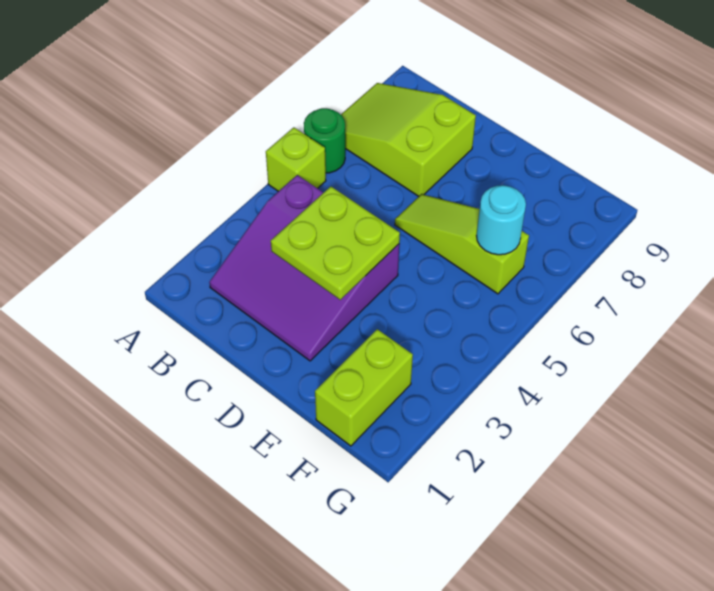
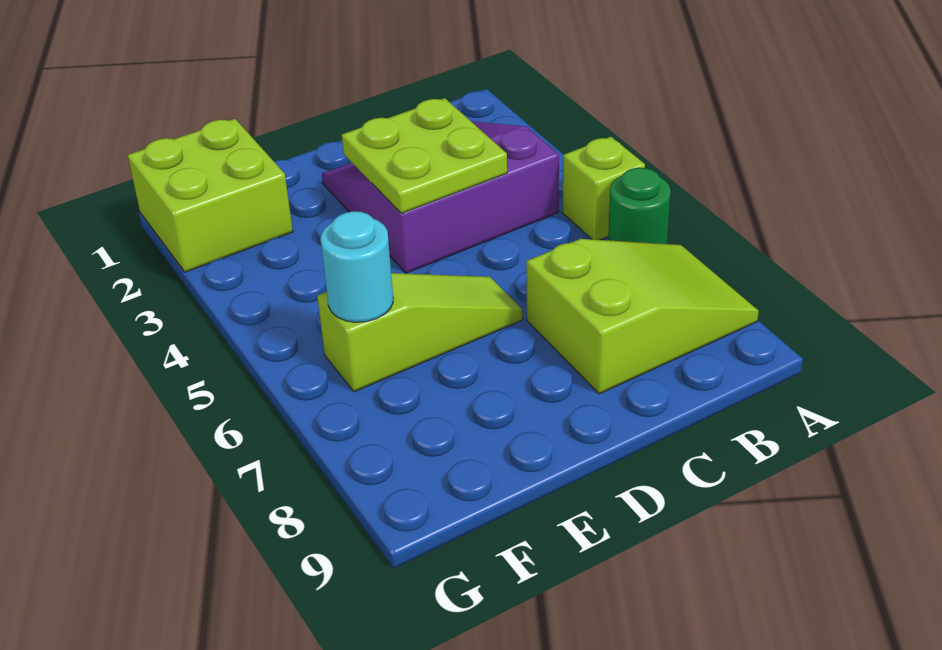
lime brick F1:F2 level 1 -> lime brick F1:G2 level 1

